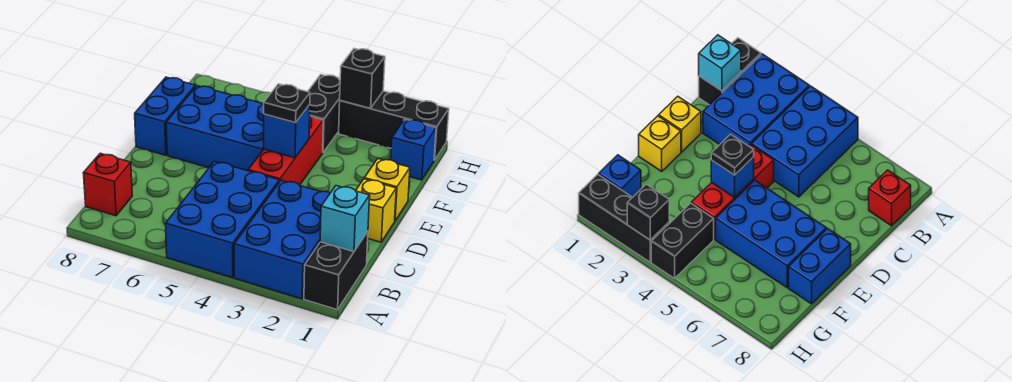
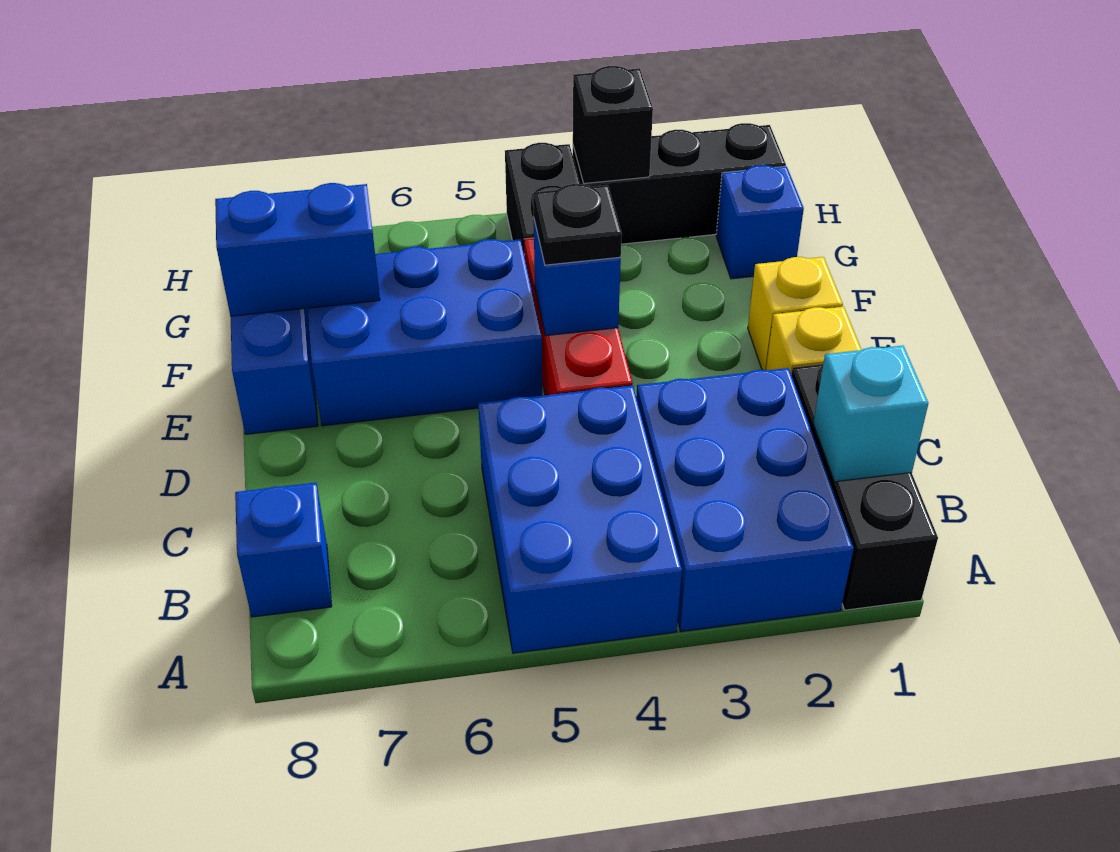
black brick A1:B1 level 1 -> black brick A1:C1 level 1
red brick B8 level 1 -> blue brick B8 level 1
none -> blue brick F7:F8 level 2

